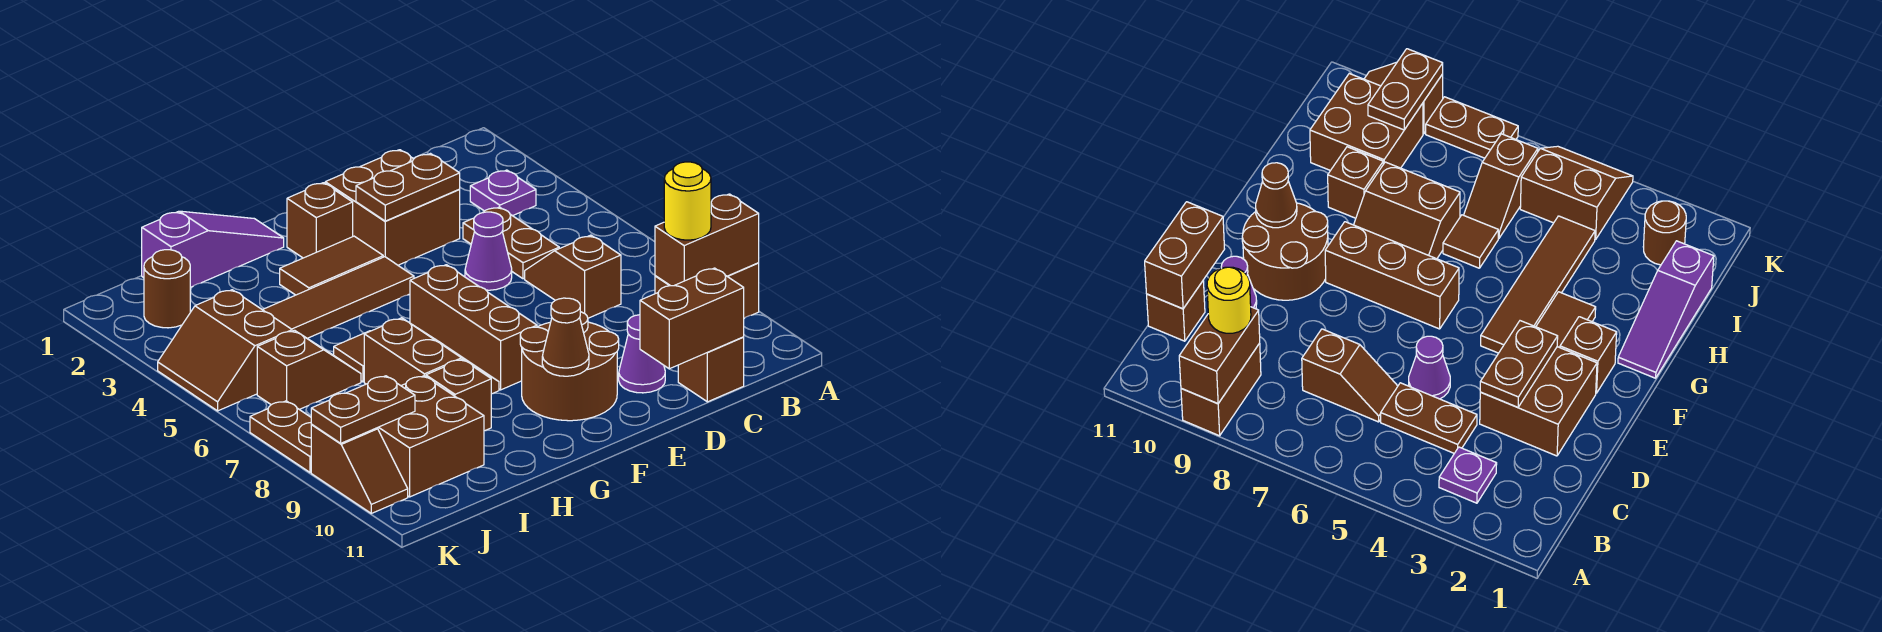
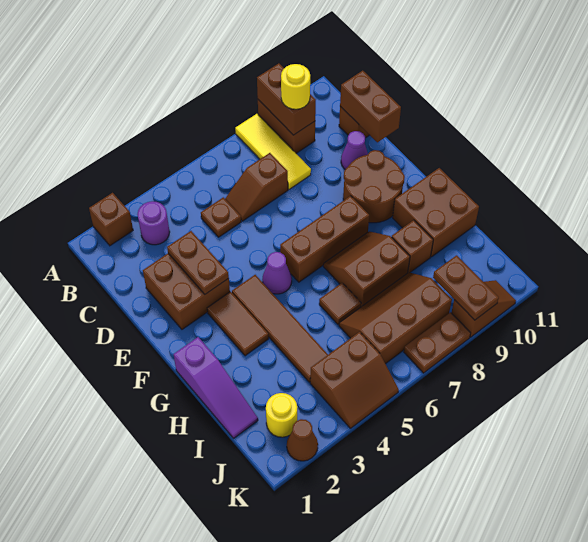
none -> yellow tile A8:C8 level 1
purple plate B3 level 1 -> purple round brick B3 level 1
brown plate C4:C5 level 1 -> brown plate C5 level 1
purple cone D5 level 1 -> purple cone F5 level 1
brown brick F2 level 1 -> brown brick A2 level 1
brown cone F10 level 2 -> brown cone K2 level 1
purple slope G1:I1 level 1 top I -> purple slope G1:I1 level 1 top G
brown slope I6:J6 level 1 top J -> brown slope I6:J8 level 1 top J
brown brick I9:J10 level 1 -> brown brick G10:H11 level 1
brown round brick J2 level 1 -> yellow round brick J2 level 1

